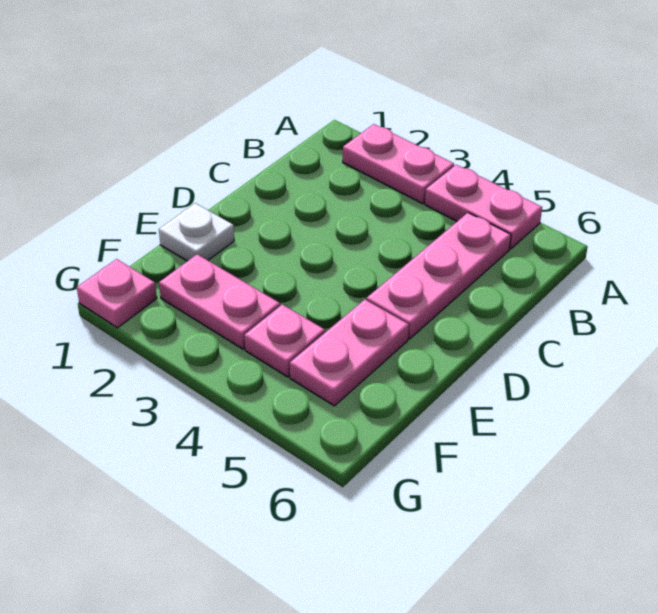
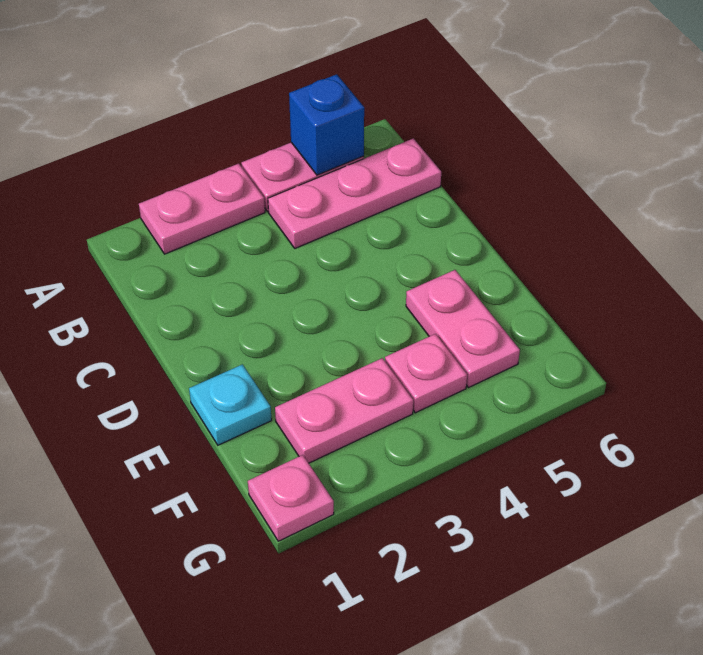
none -> blue brick A5 level 2
pink plate B5:D5 level 1 -> pink plate B4:B6 level 1
white plate E1 level 1 -> cyan plate E1 level 1

